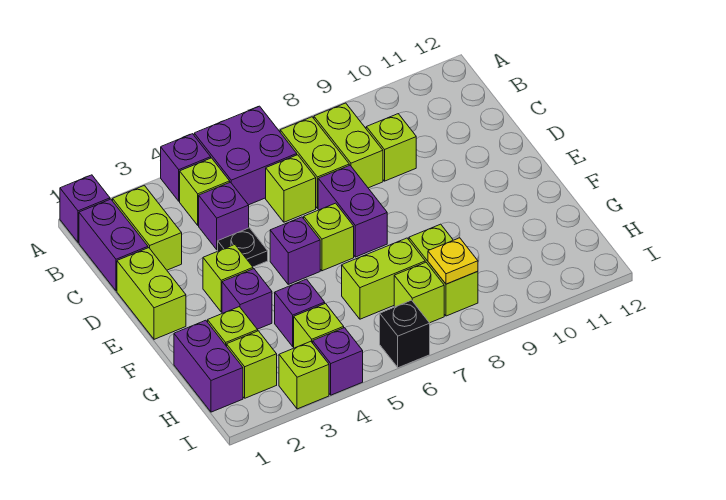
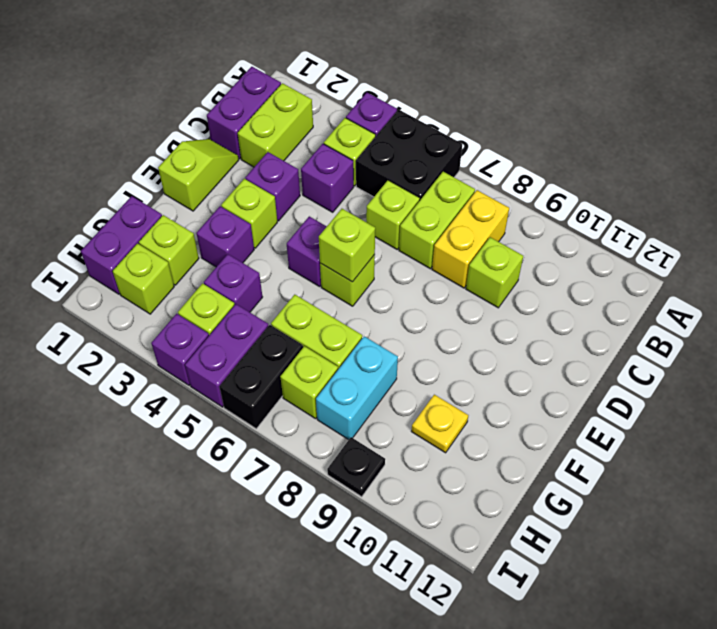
purple brick A1 level 1 -> purple brick D3 level 1
purple brick A5:B6 level 1 -> black brick A5:B6 level 1
lime brick B8:C8 level 1 -> yellow brick B8:C8 level 1
lime brick D1:E1 level 1 -> lime slope D1:E1 level 1 top E
black plate D4 level 1 -> black plate I9 level 1
purple brick D7:E7 level 1 -> purple brick H5:I5 level 1
lime brick G8:H8 level 1 -> cyan brick G8:H8 level 1
yellow plate H8 level 2 -> yellow plate G10 level 1
lime brick I3 level 1 -> lime brick E6 level 2
black brick I6 level 1 -> black brick H6:I6 level 1

